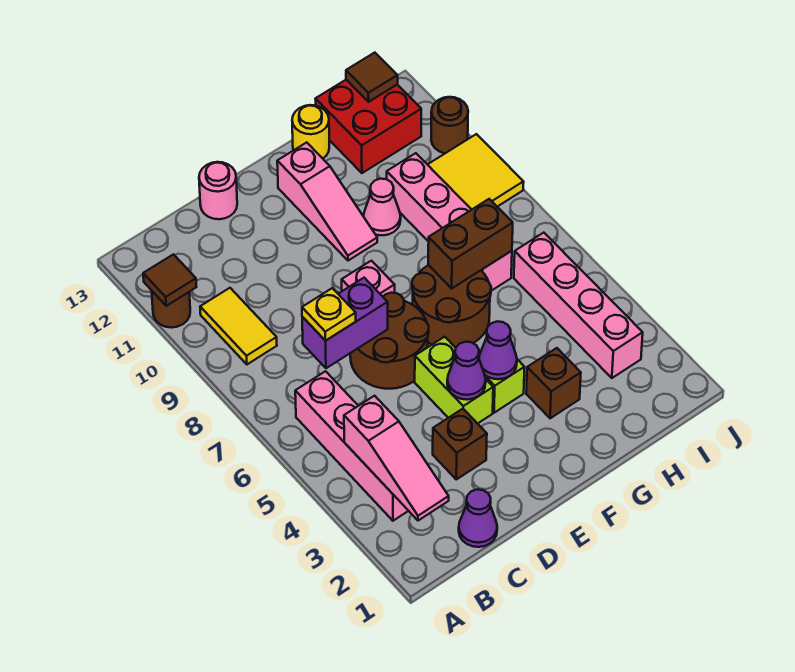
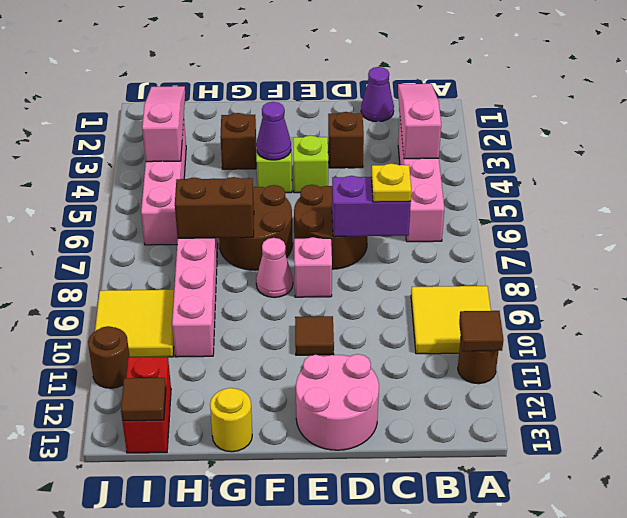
yellow tile B9:B10 level 1 -> yellow tile A9:B10 level 1
pink round brick D13 level 1 -> pink round brick D12:E13 level 1
lime brick E4:E5 level 1 -> lime brick E4 level 1
purple cone E4 level 2 -> none
none -> brown tile E10 level 1
pink slope F10:F12 level 1 top 12 -> pink slope I2:I4 level 2 top 4
pink cone G10 level 1 -> pink cone F8 level 1
red brick H12:I13 level 1 -> red brick I12:I13 level 1

